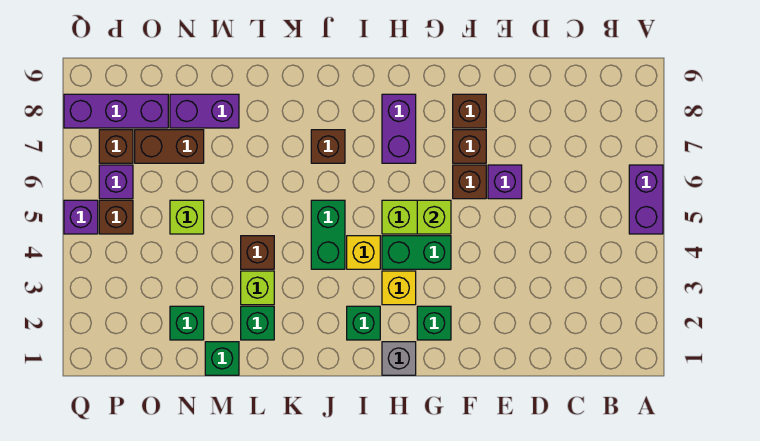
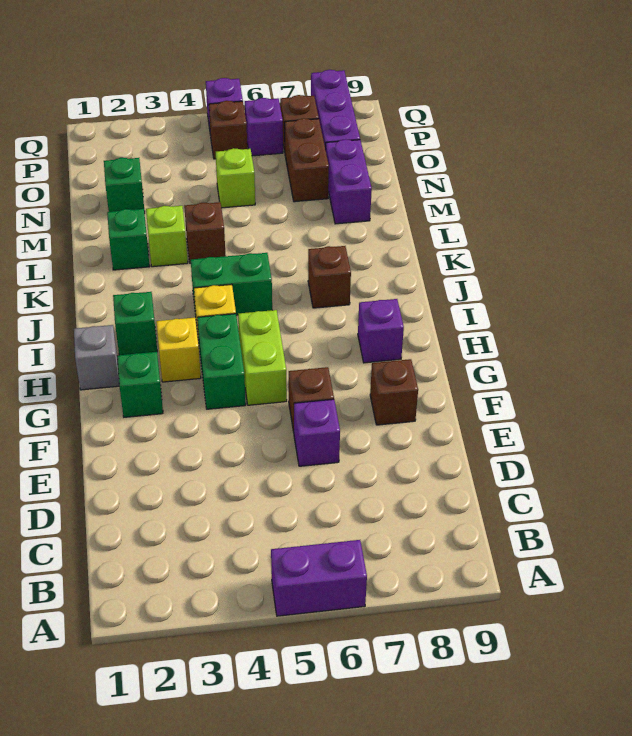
brown brick F7 level 1 -> none
lime brick G5 level 2 -> none
purple brick H7:H8 level 1 -> purple brick H8 level 1
green brick M1 level 1 -> none

